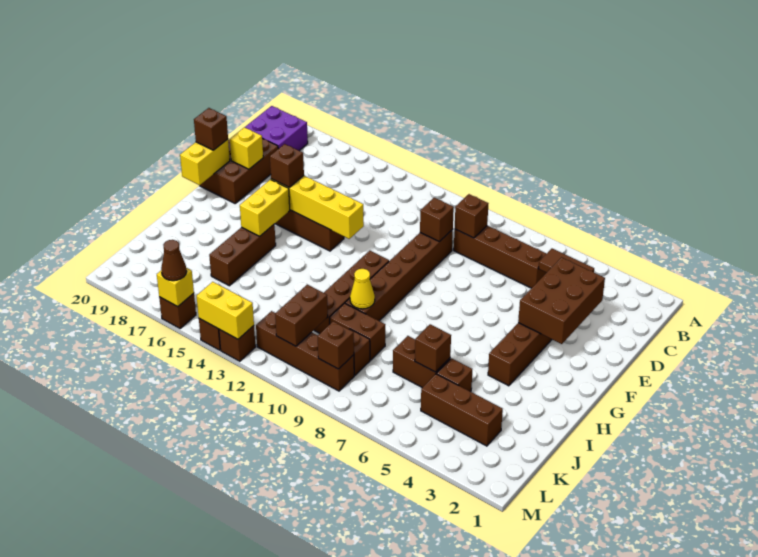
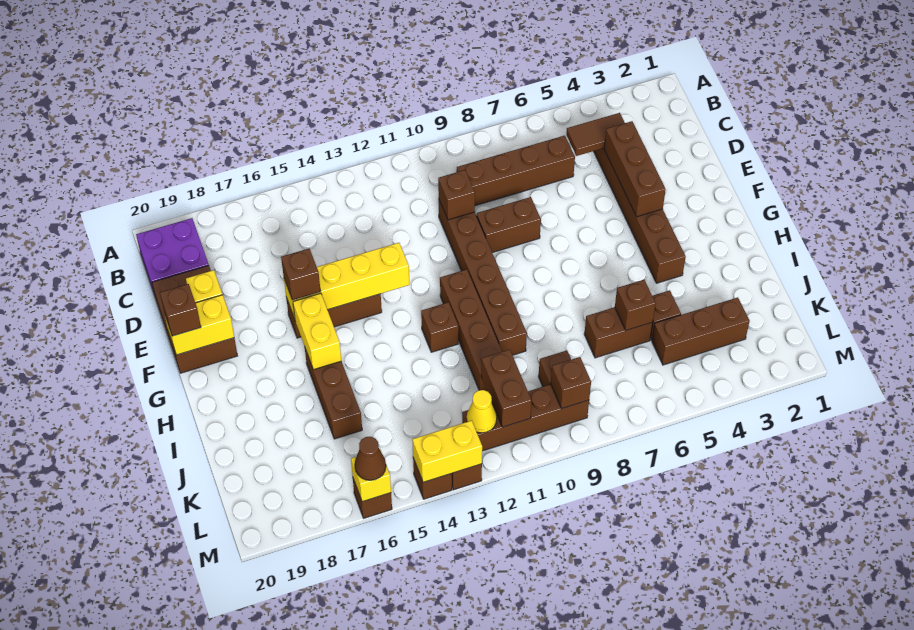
brown brick C9 level 2 -> brown brick H12 level 1
brown brick D3:F4 level 2 -> brown brick D4:F4 level 2
yellow brick F20:G20 level 2 -> yellow brick F19:F20 level 2
yellow cone I10 level 2 -> yellow cone L12 level 2
brown brick J9:J10 level 1 -> brown brick E8:E9 level 1

